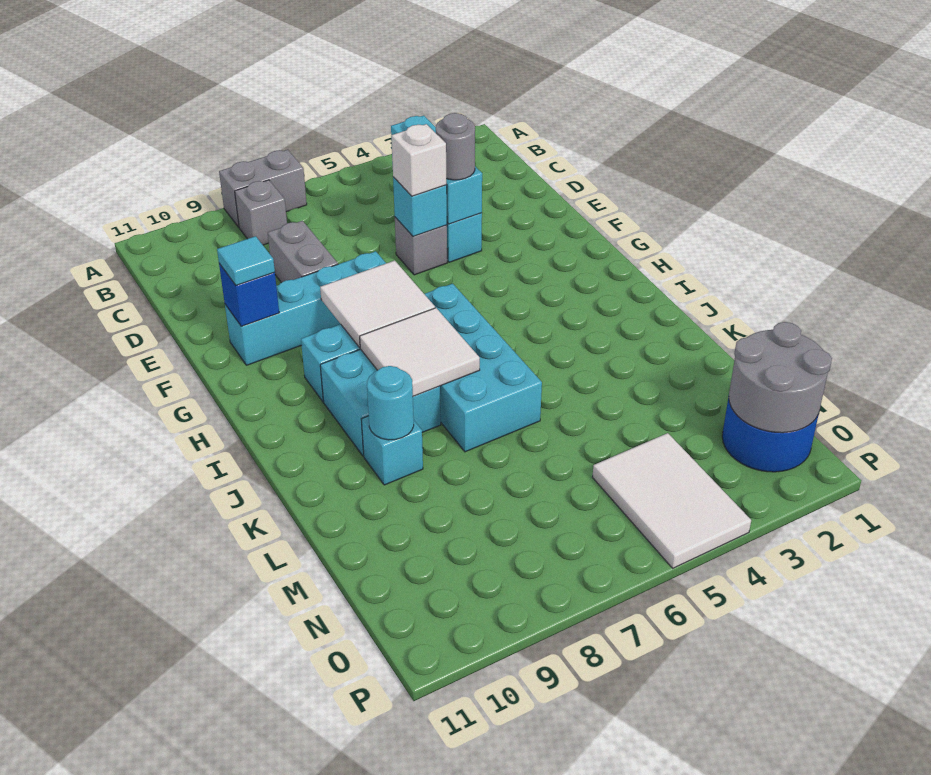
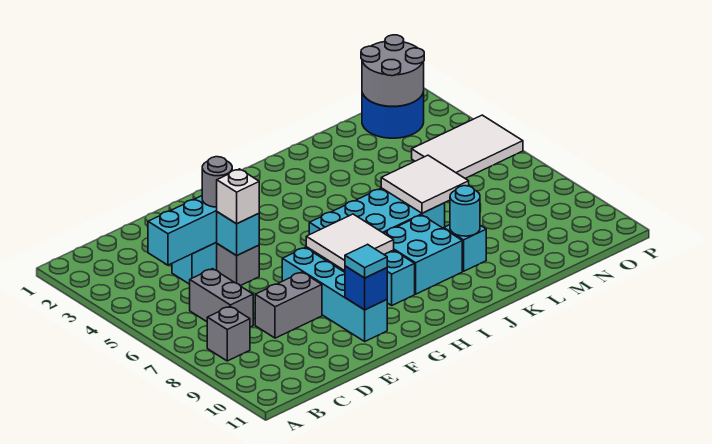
grey brick A7:A8 level 1 -> grey brick C6:C7 level 1
white tile I7:J8 level 2 -> white tile K6:L7 level 2

